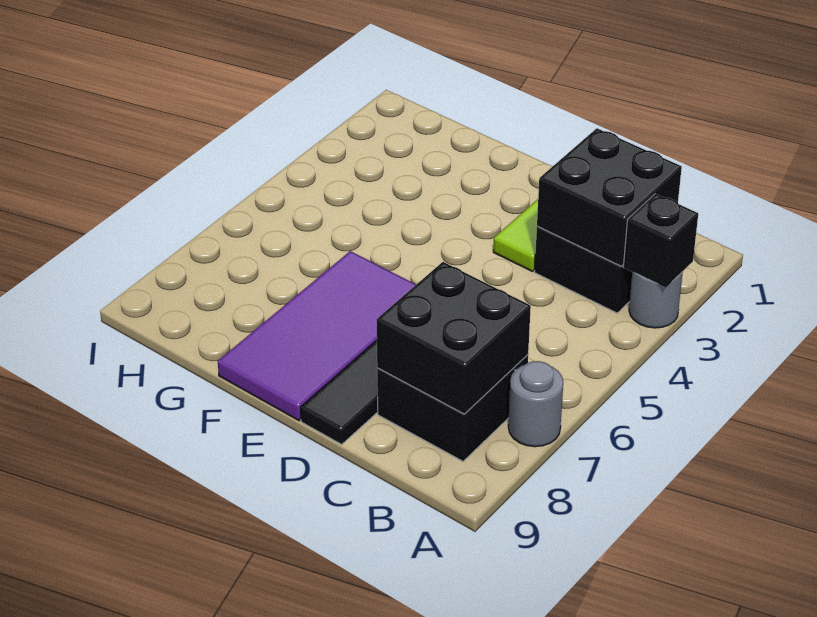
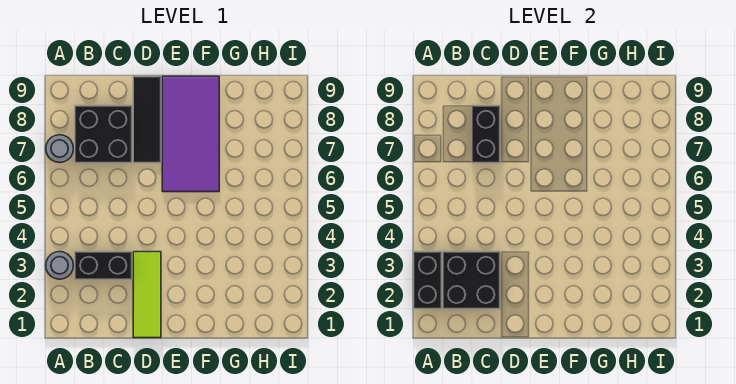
black brick A3 level 2 -> black brick A2:A3 level 2
black brick B7:C8 level 2 -> black brick C7:C8 level 2

